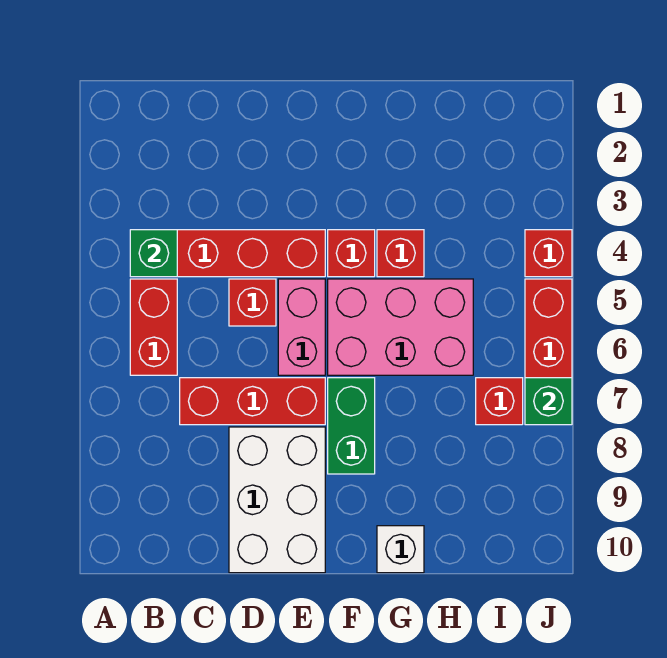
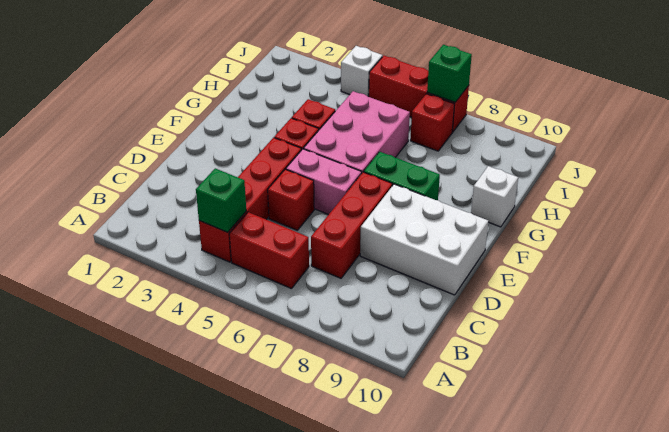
red brick J4 level 1 -> white brick J4 level 1

